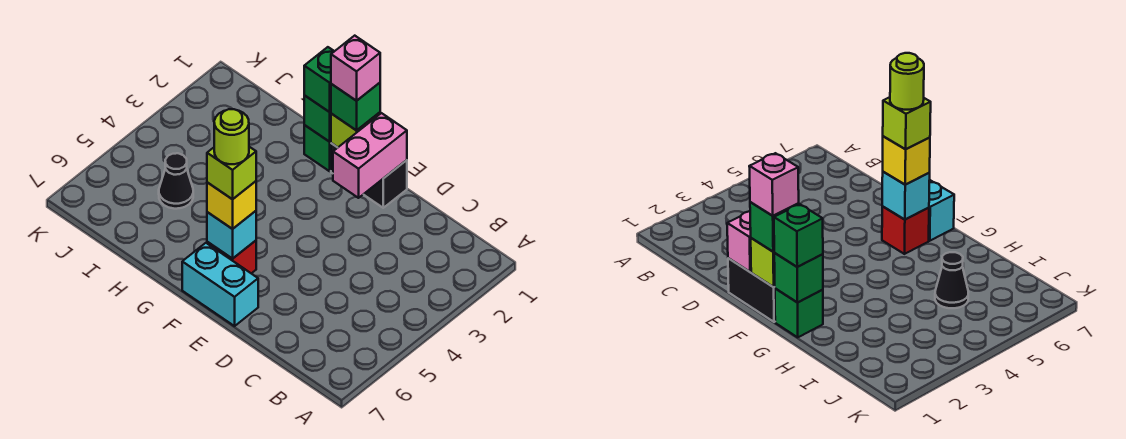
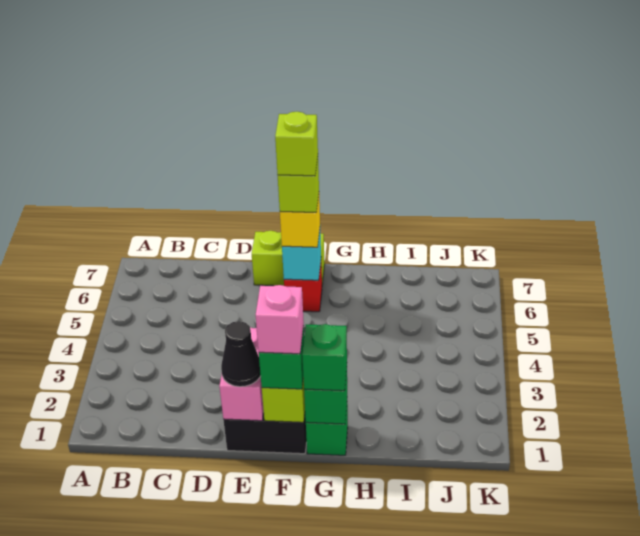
cyan brick E7:F7 level 1 -> lime brick E7:F7 level 1
lime round brick F6 level 5 -> lime brick F6 level 5
black cone I5 level 1 -> black cone E1 level 3

